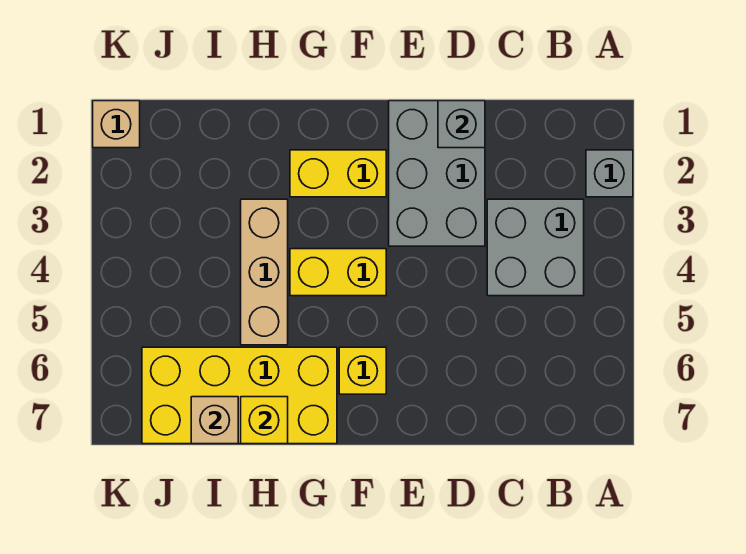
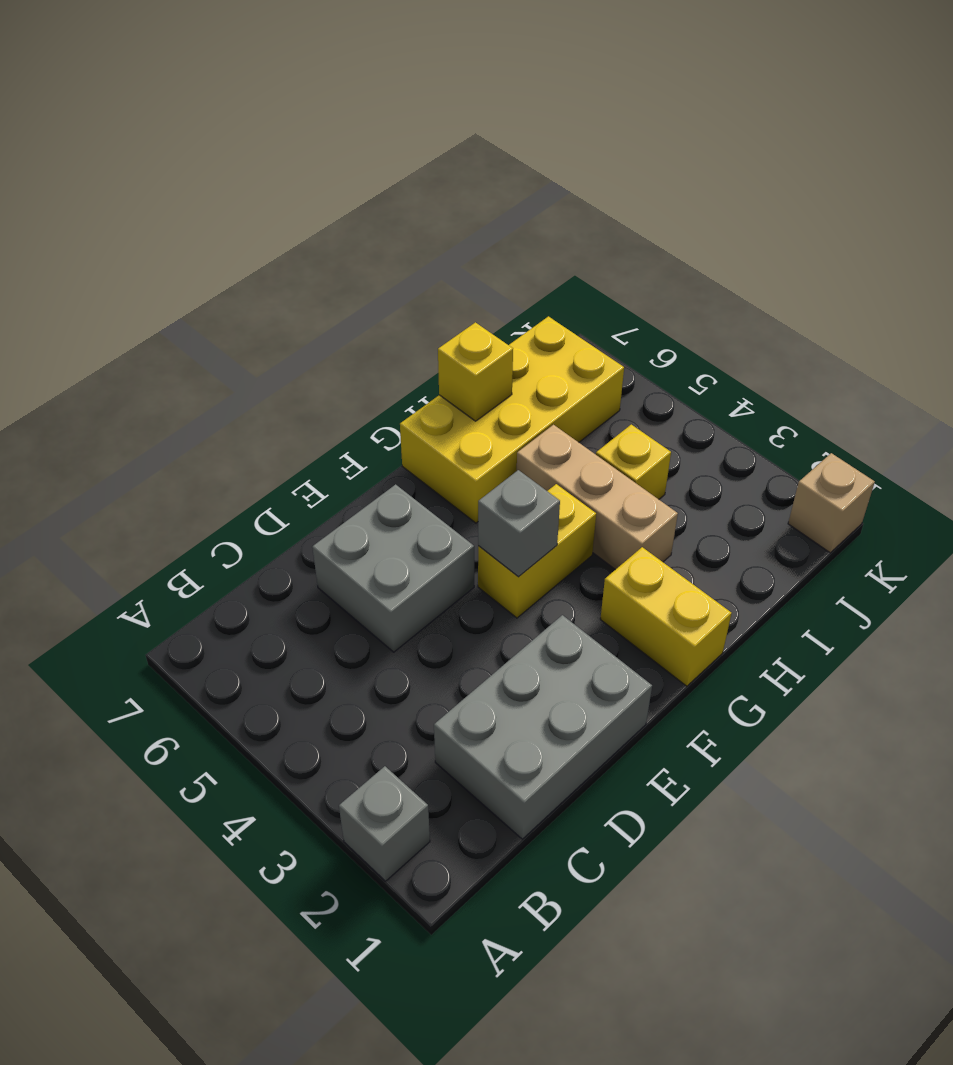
grey brick B3:C4 level 1 -> grey brick D5:E6 level 1
grey brick D1:E3 level 1 -> grey brick C1:E2 level 1
grey brick D1 level 2 -> grey brick F4 level 2
yellow brick F2:G2 level 1 -> yellow brick G1:G2 level 1
yellow brick F6 level 1 -> yellow brick I4 level 1
tan brick I7 level 2 -> none

